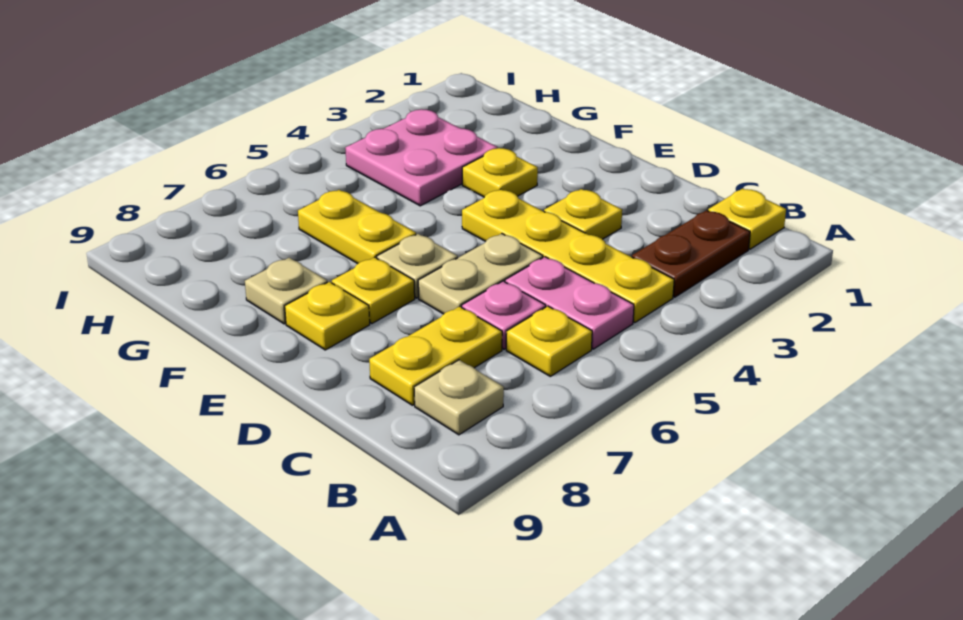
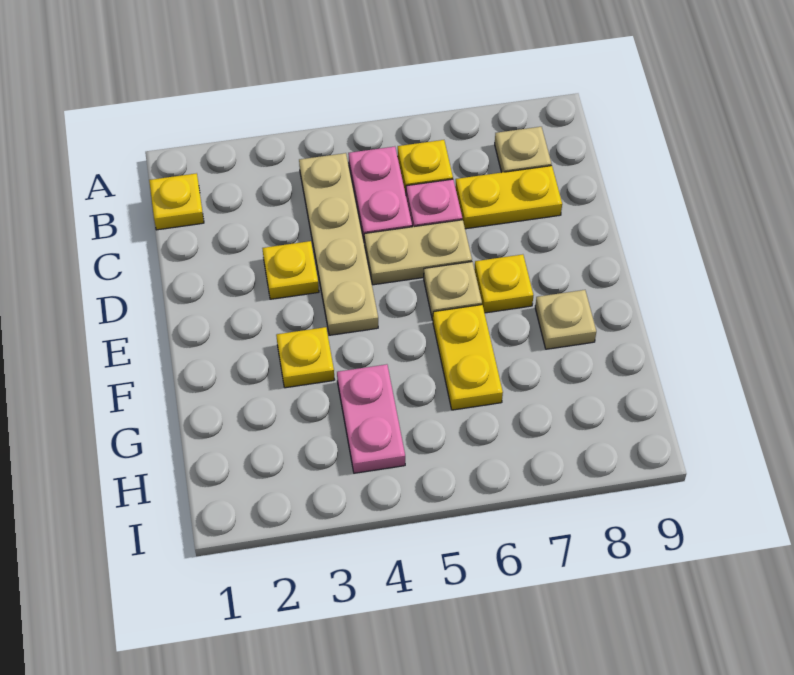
brown plate B2:B3 level 1 -> none
yellow plate B4:E4 level 1 -> tan plate B4:E4 level 1
yellow plate E8 level 1 -> none
pink plate G3:H4 level 1 -> pink plate G4:H4 level 1

